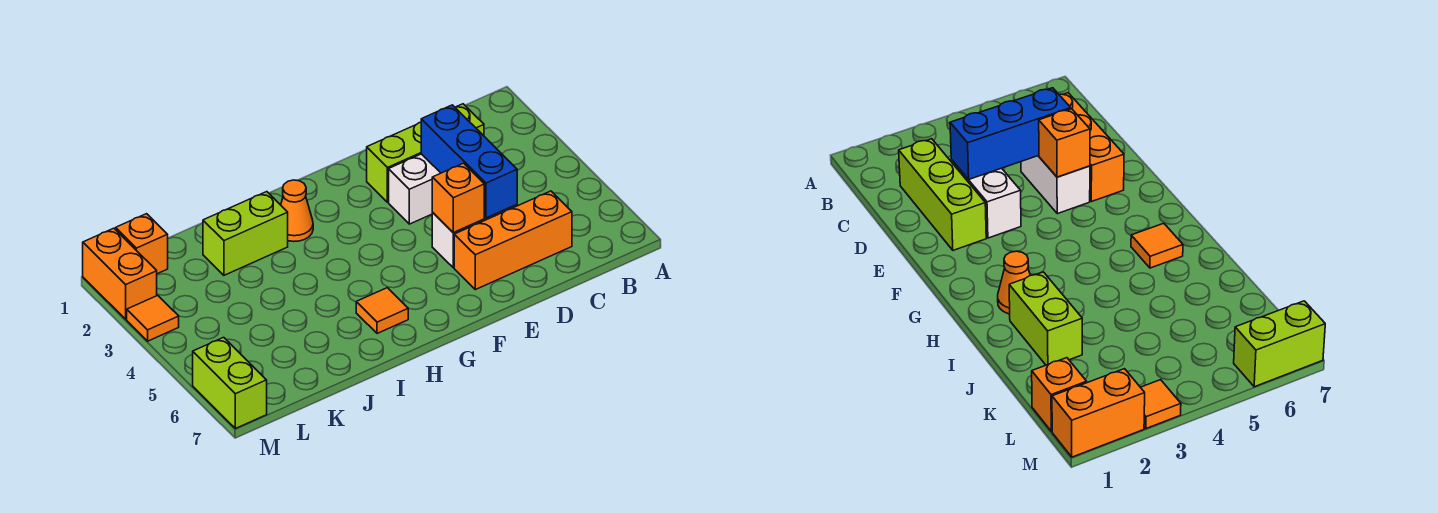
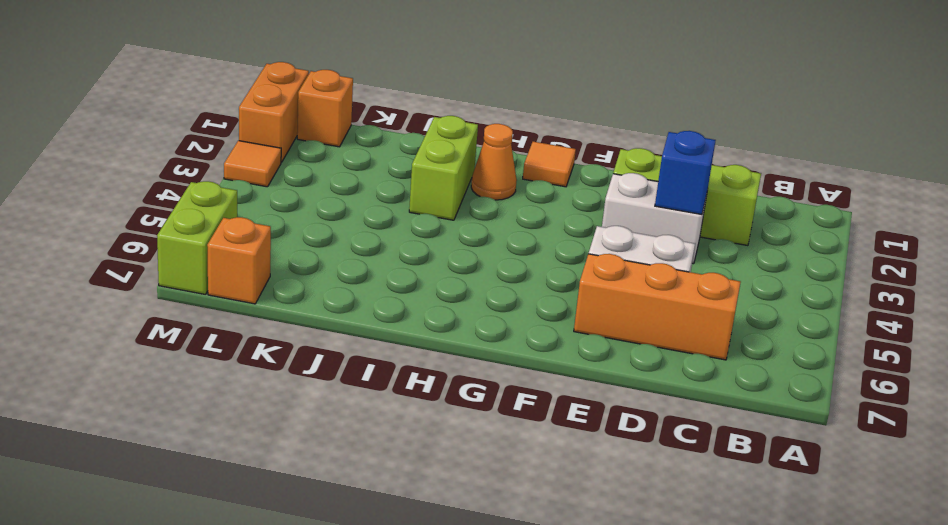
blue brick D3:D5 level 2 -> blue brick D3 level 2
orange brick E5 level 2 -> orange brick L7 level 1
orange tile H6 level 1 -> orange tile G1 level 1
lime brick I2:J2 level 1 -> lime brick I2:I3 level 1

